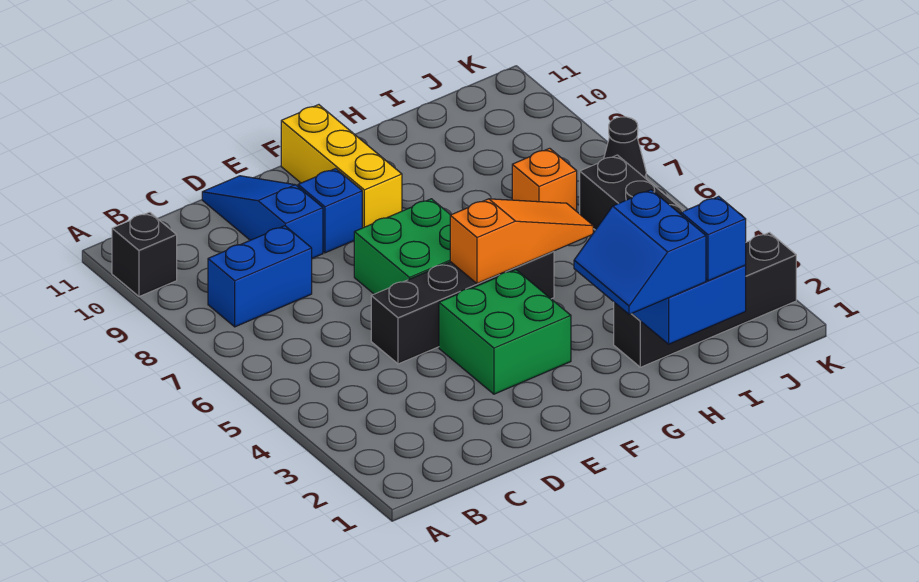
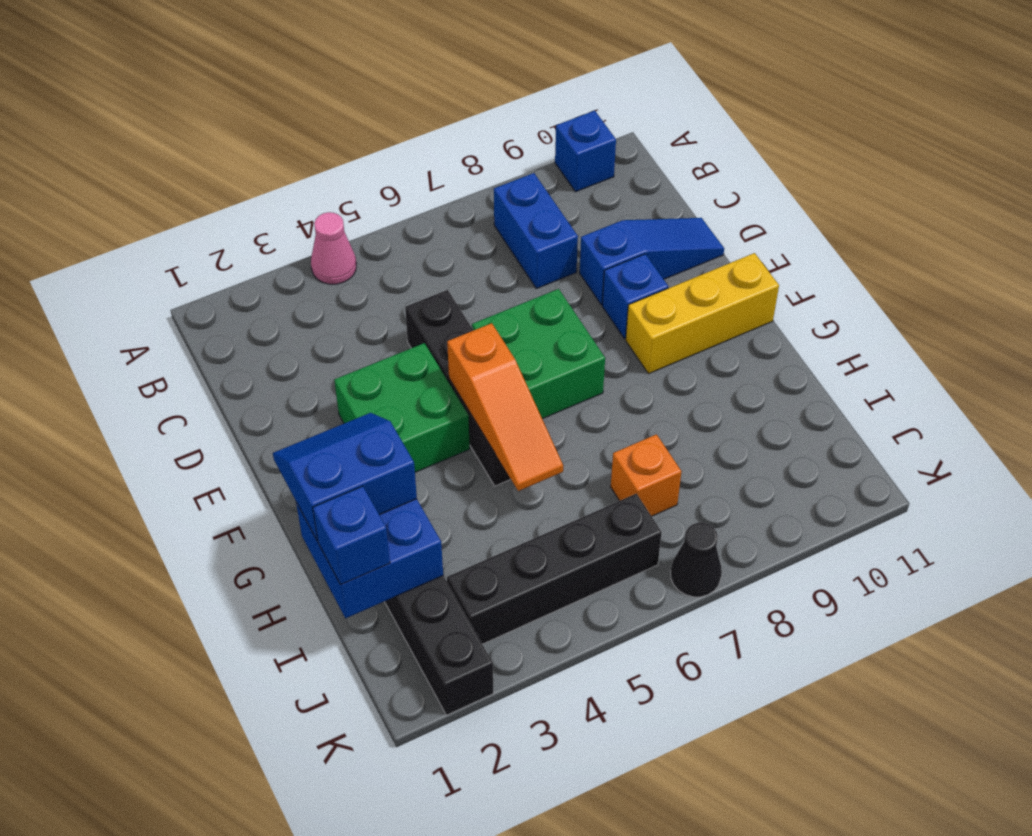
none -> pink cone A4 level 1
black brick A10 level 1 -> blue brick A10 level 1

